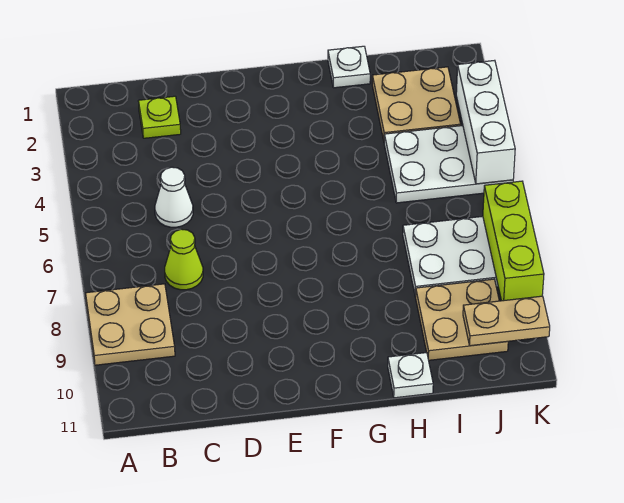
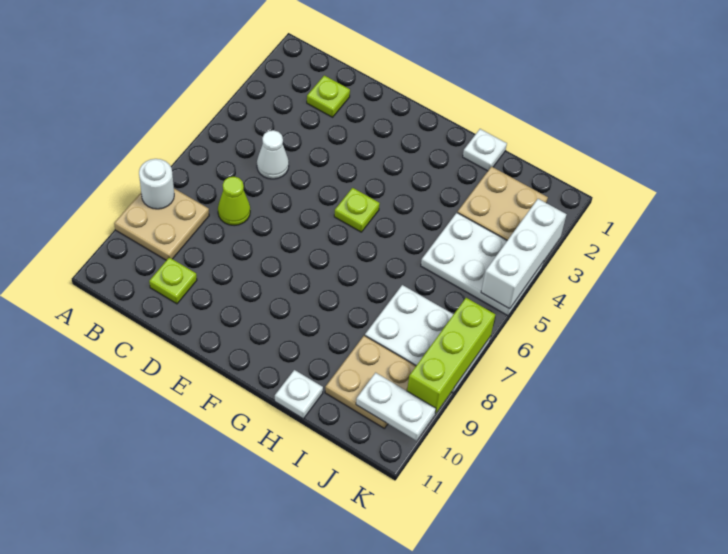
none -> white round brick A8 level 2
none -> lime plate C10 level 1
none -> lime plate F5 level 1
tan plate J10:K10 level 2 -> white plate J10:K10 level 2

